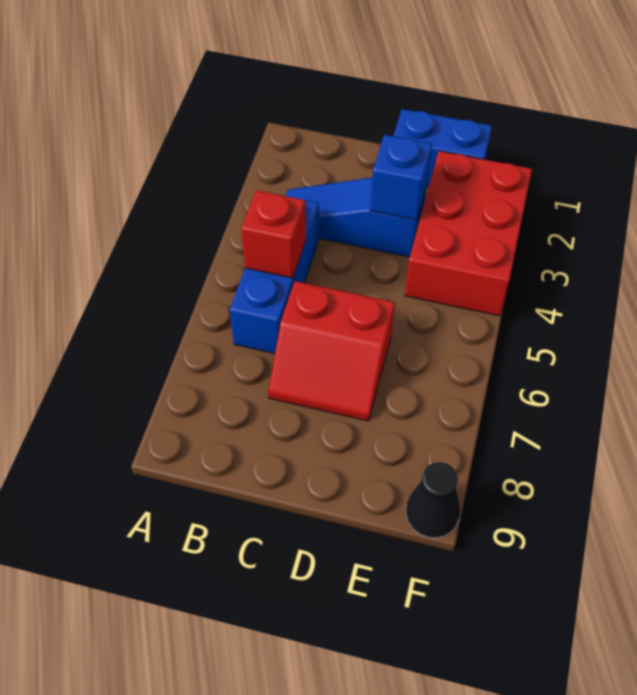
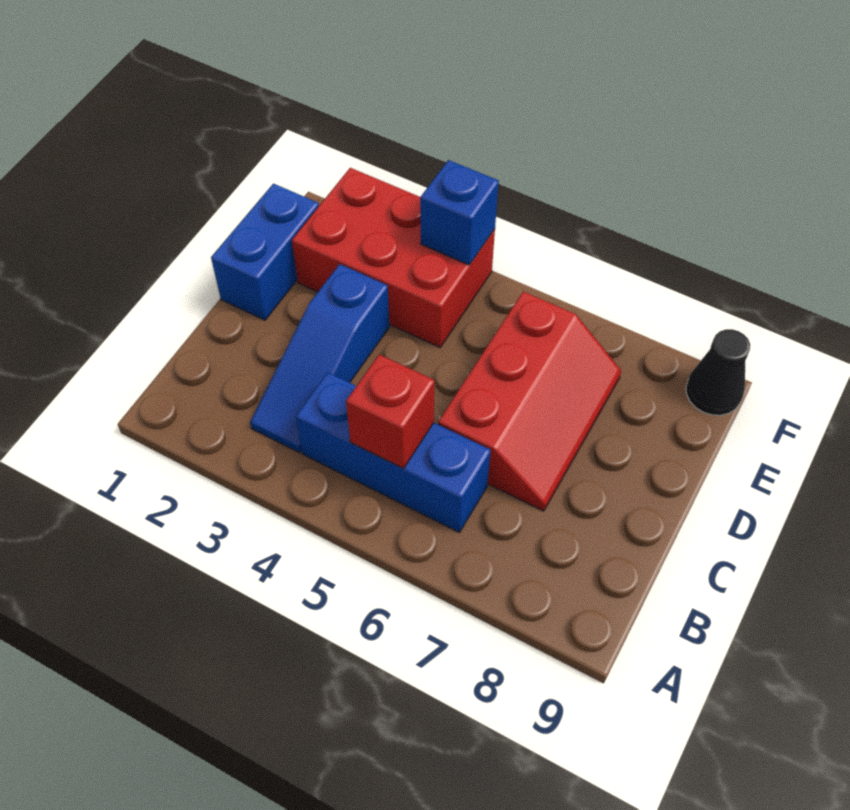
red slope C6:D7 level 1 top 6 -> red slope C6:E7 level 1 top 6
blue brick D3 level 2 -> blue brick F4 level 2

